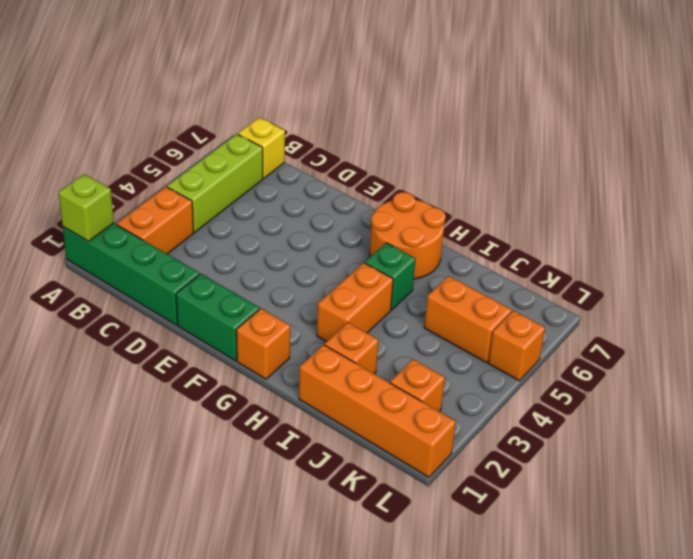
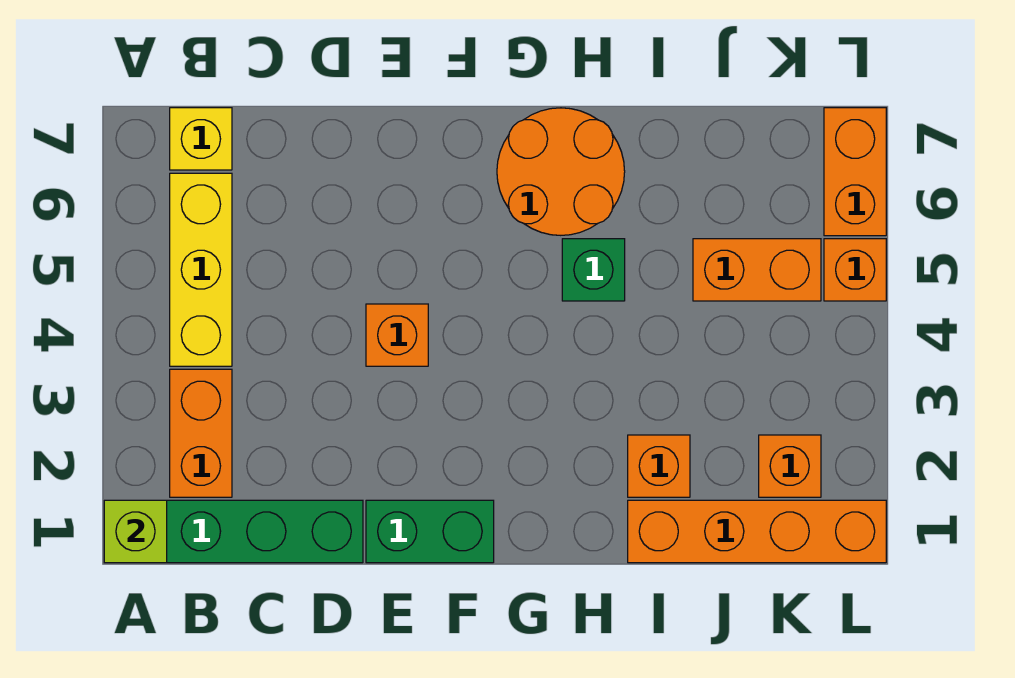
lime brick B4:B6 level 1 -> yellow brick B4:B6 level 1
orange brick G1 level 1 -> orange brick E4 level 1
orange brick H3:H4 level 1 -> orange brick L6:L7 level 1

